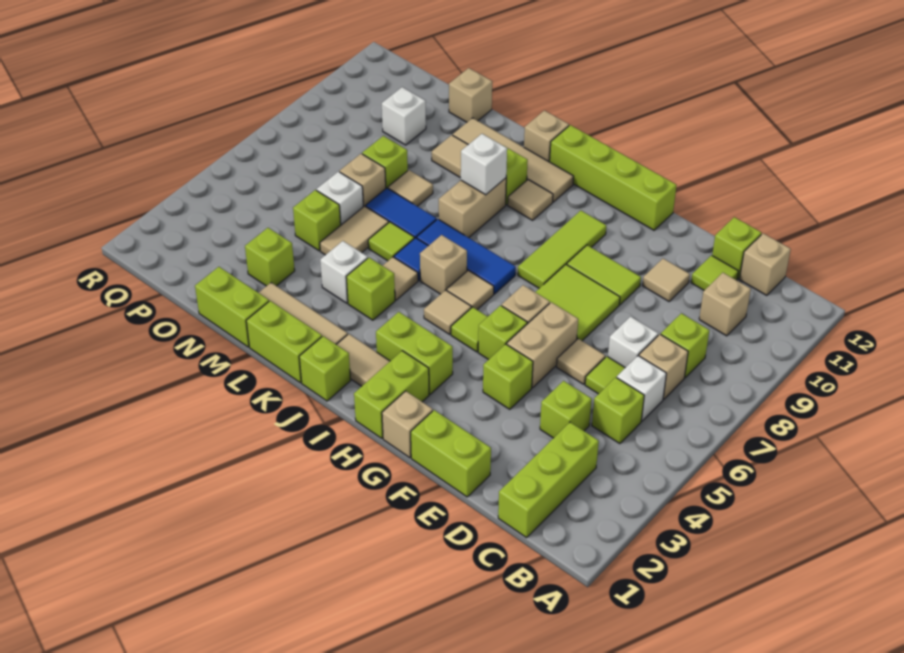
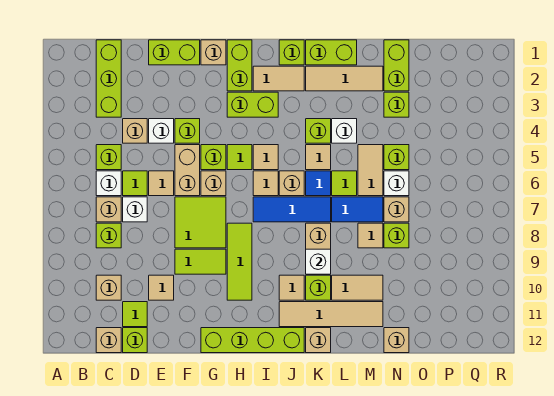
lime brick D4 level 1 -> tan brick D4 level 1
lime brick M1:N1 level 1 -> lime brick N1:N2 level 1
white brick O10 level 1 -> white brick E4 level 1

